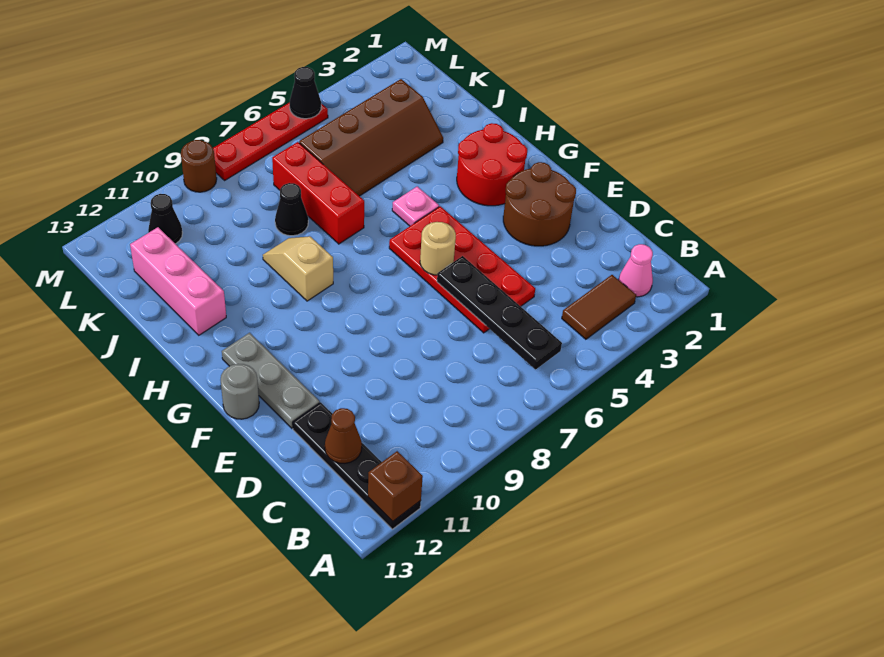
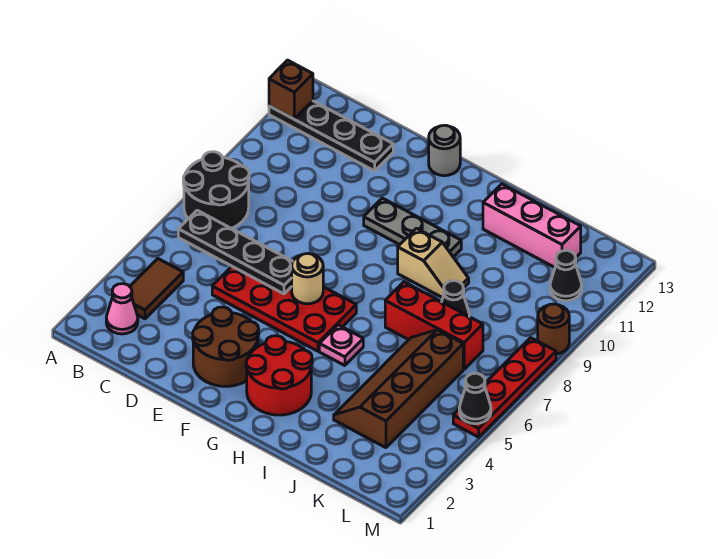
none -> black round brick A7:B8 level 1
brown cone C12 level 2 -> none
grey plate E12:G12 level 1 -> grey plate F10:H10 level 1

